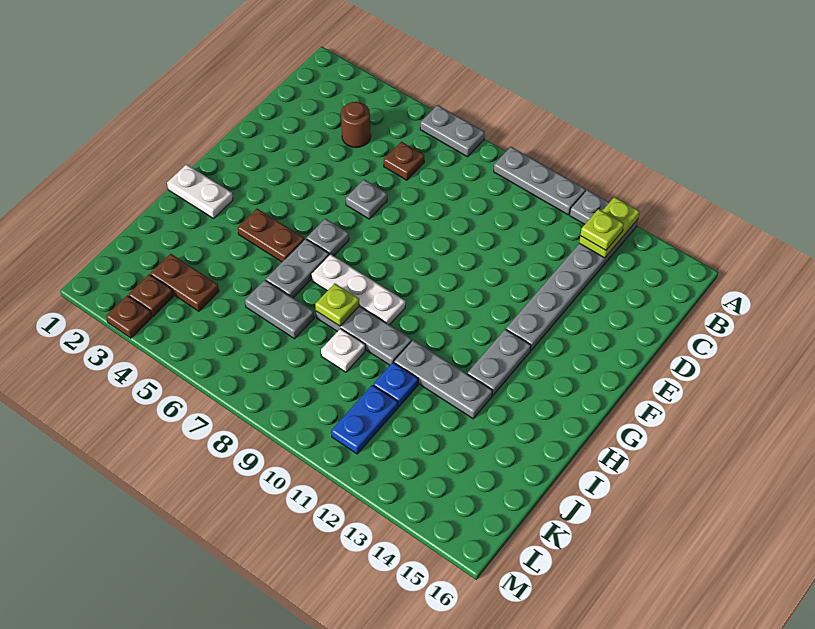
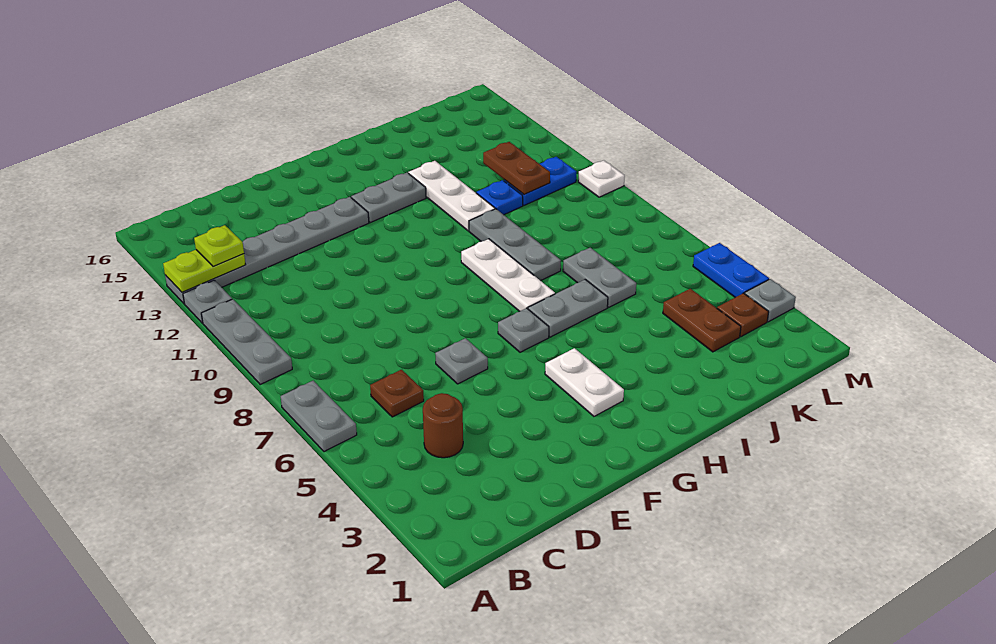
white plate H1:H2 level 1 -> white plate G3:G4 level 1
brown plate H4:H5 level 1 -> brown plate K11:K12 level 2
lime plate I8 level 2 -> none
grey plate I11:I13 level 1 -> white plate I11:I13 level 1
white plate J9 level 1 -> white plate M10 level 1
brown plate M3 level 1 -> grey plate M3 level 1
none -> blue plate M4:M5 level 1

